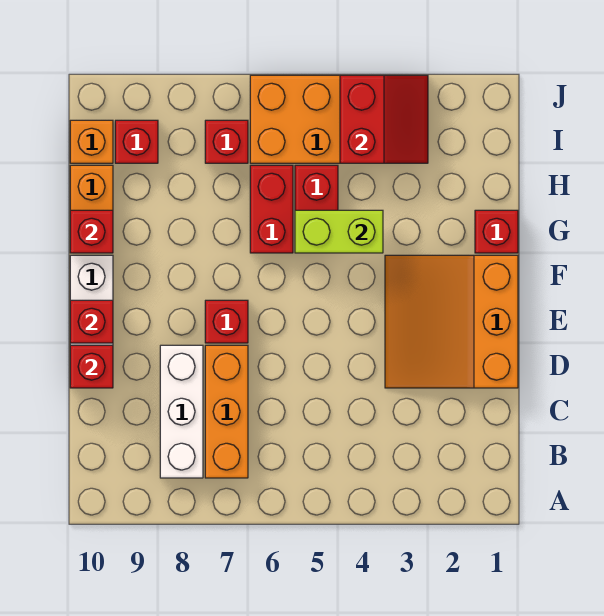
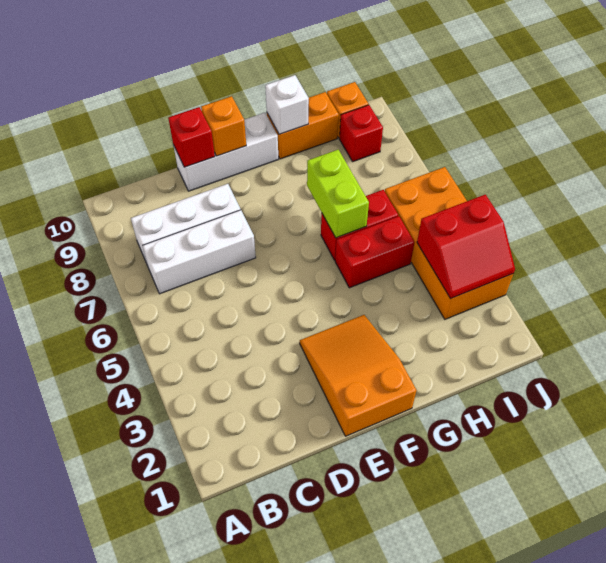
orange brick B7:D7 level 1 -> white brick B7:D7 level 1
orange slope D1:F3 level 1 top 1 -> orange slope E1:F3 level 1 top 1
red brick E7 level 1 -> none
red brick E10 level 2 -> orange brick E10 level 2
red brick G1 level 1 -> none
lime brick G4:G5 level 2 -> lime brick G6:G7 level 2
red brick G10 level 2 -> white brick G10 level 2
red brick I7 level 1 -> none

